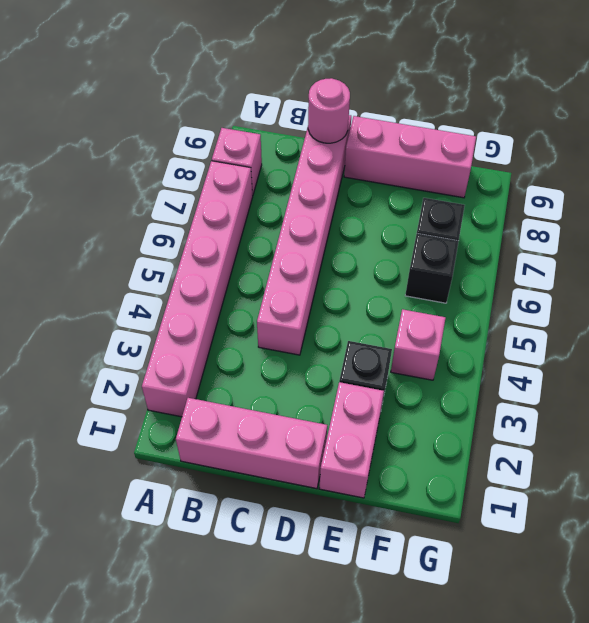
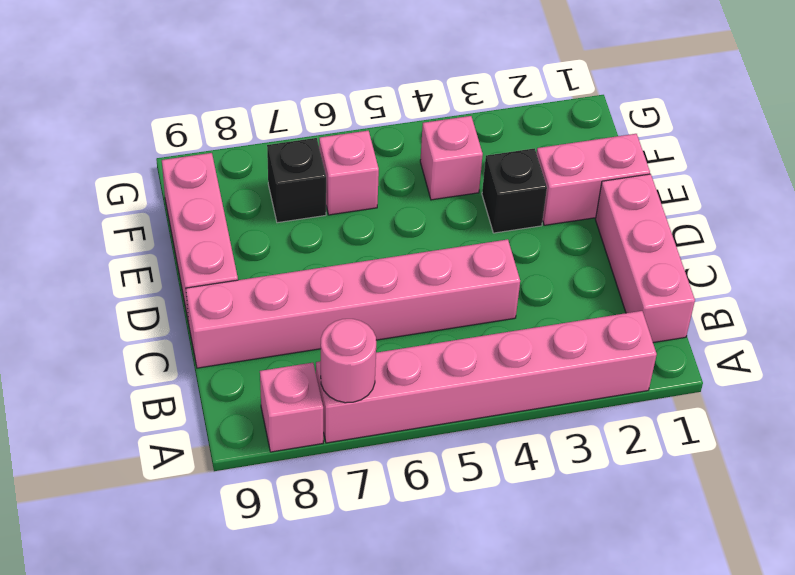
pink round brick C9 level 2 -> pink round brick A7 level 2
black brick F6 level 1 -> pink brick F6 level 1

